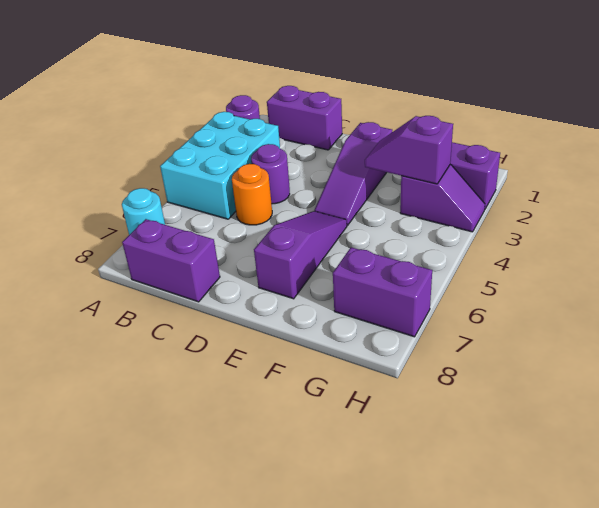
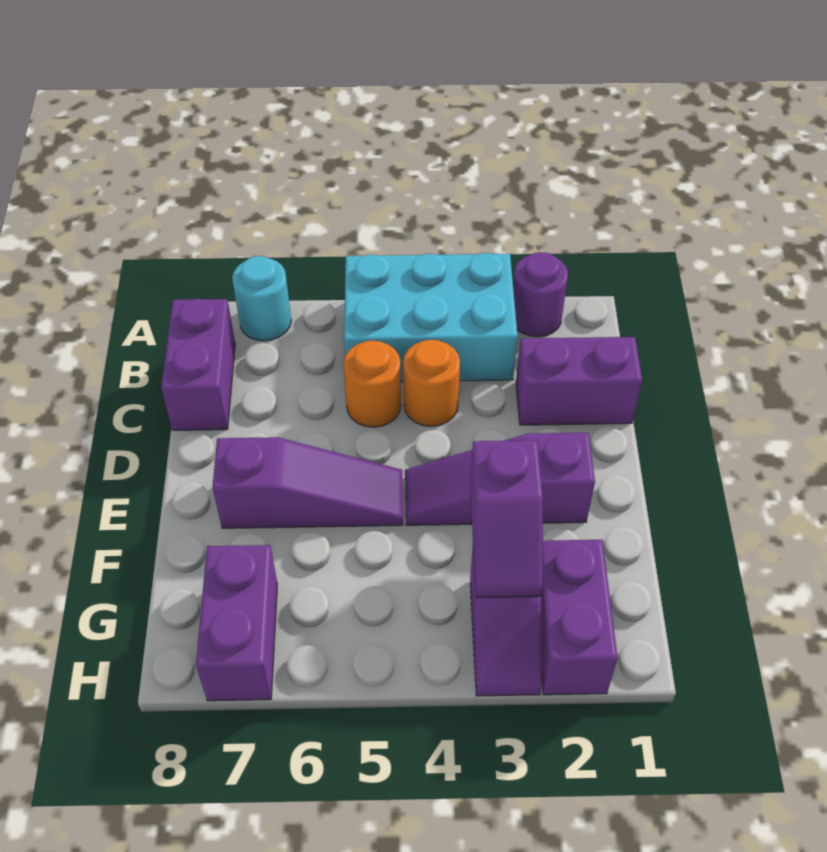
purple brick B1:C1 level 1 -> purple brick C1:C2 level 1
purple round brick C4 level 1 -> orange round brick C4 level 1
purple slope F3:G3 level 2 top G -> purple slope F3:G3 level 2 top F

